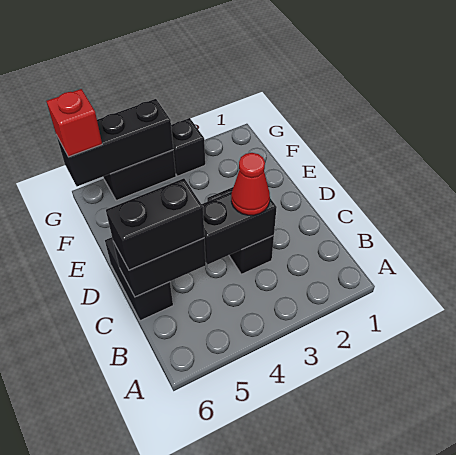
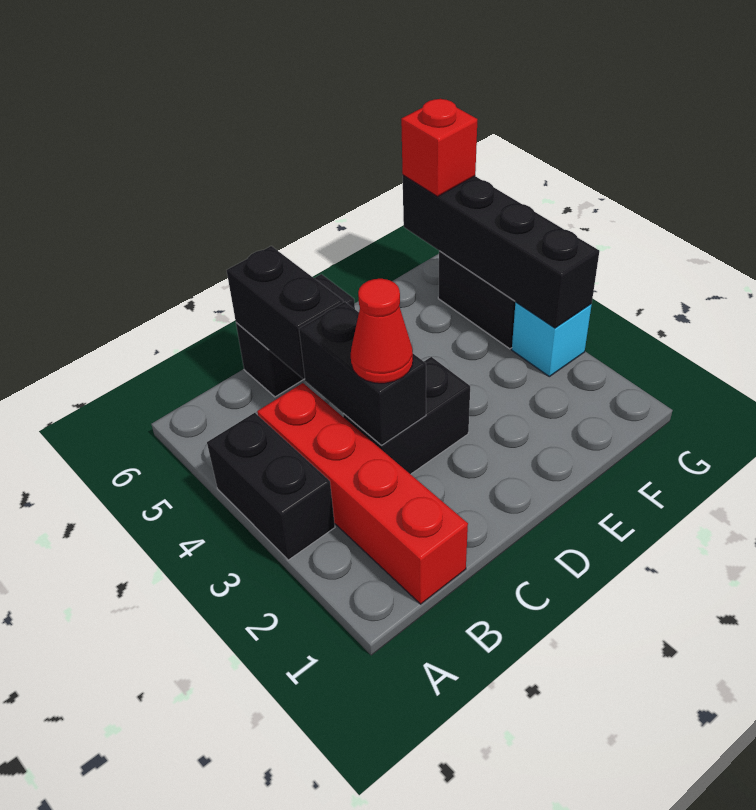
none -> red brick B1:B4 level 1
black brick C5:C6 level 3 -> black brick A3:A4 level 1
black brick G3 level 1 -> cyan brick G3 level 1
black brick G4:G6 level 2 -> black brick G3:G6 level 2

